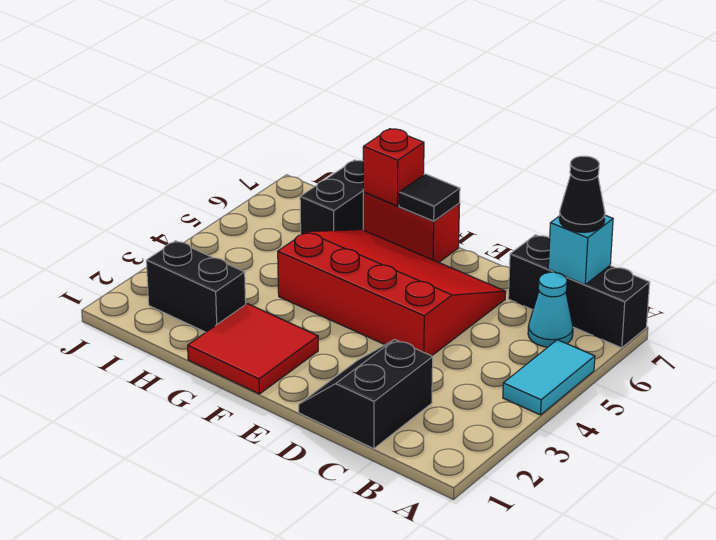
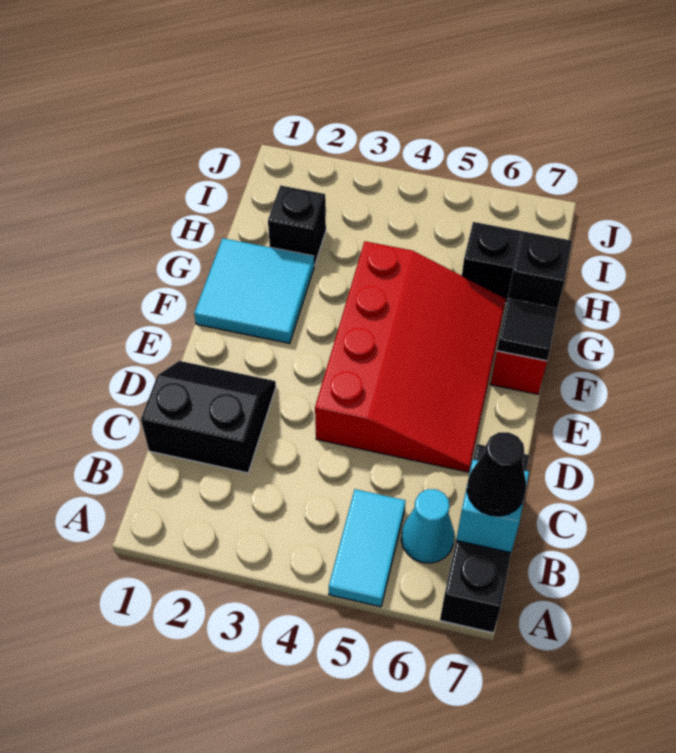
cyan tile A4:A5 level 1 -> cyan tile A5:B5 level 1
red tile F1:G2 level 1 -> cyan tile F1:G2 level 1
red brick G7 level 2 -> black brick G7 level 2
black brick H2:I2 level 1 -> black brick H2 level 1

